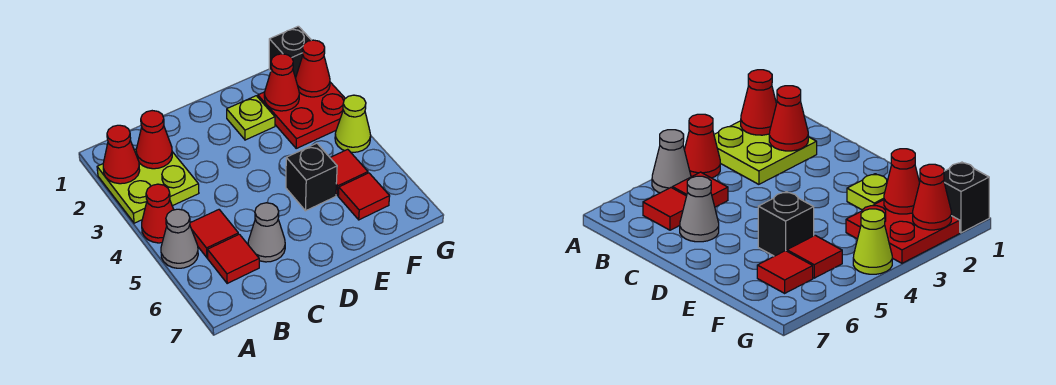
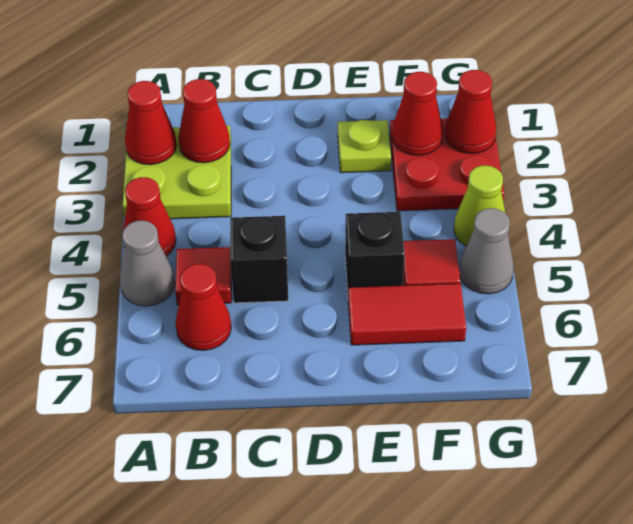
red tile B6 level 1 -> red cone B6 level 1
grey cone C6 level 1 -> grey cone G5 level 1
red tile F6 level 1 -> red tile E6:F6 level 1
black brick G1 level 1 -> black brick C5 level 1

